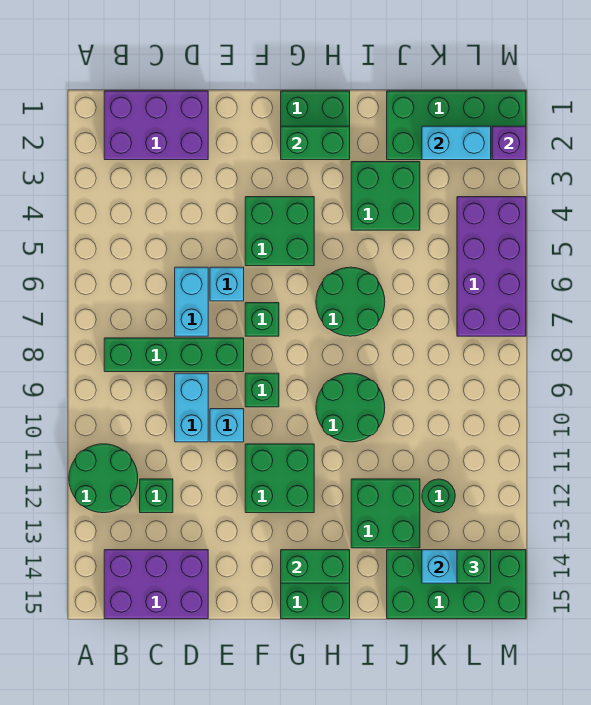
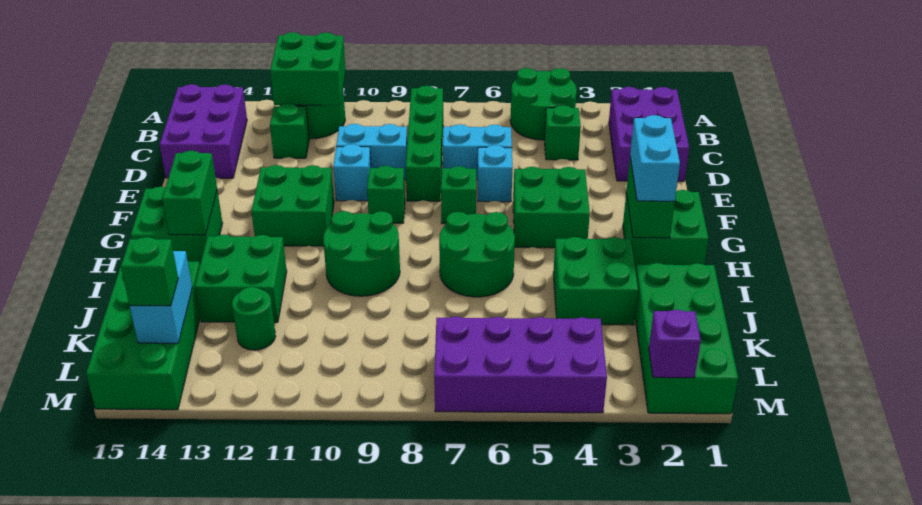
none -> green round brick A4:B5 level 1
none -> green brick A11:B12 level 2
none -> green brick C4 level 1
cyan brick K2:L2 level 2 -> cyan brick G2:H2 level 3

